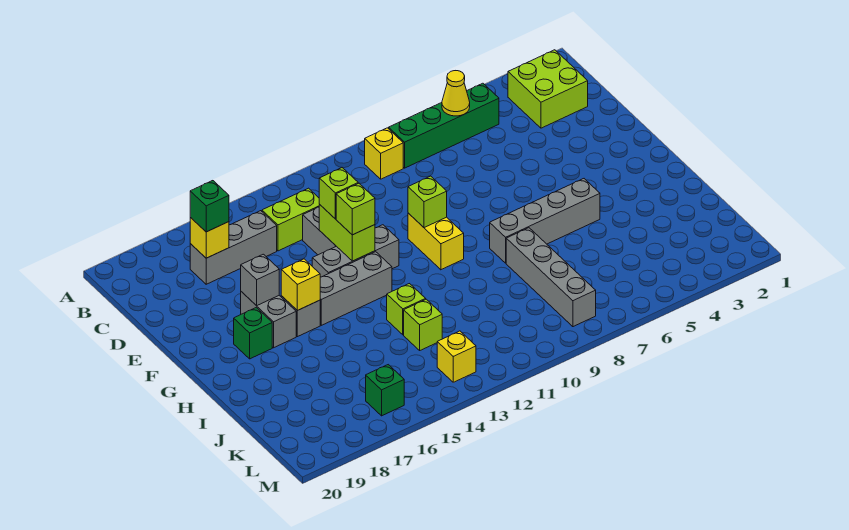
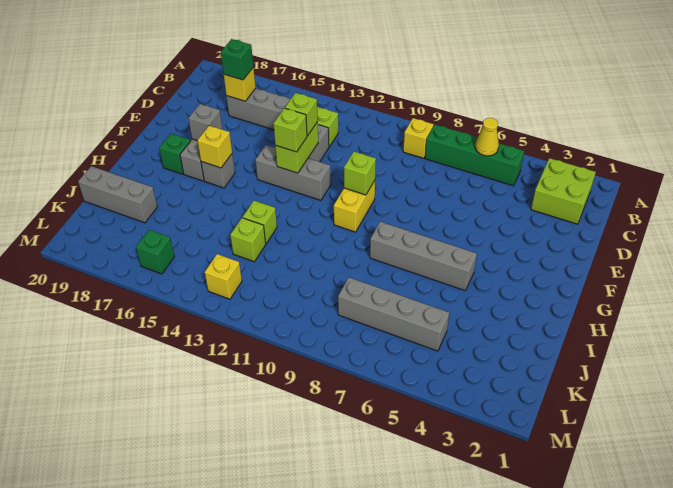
grey brick G13:G15 level 1 -> grey brick J18:J20 level 1
grey brick I8:L8 level 1 -> grey brick K5:K8 level 1

